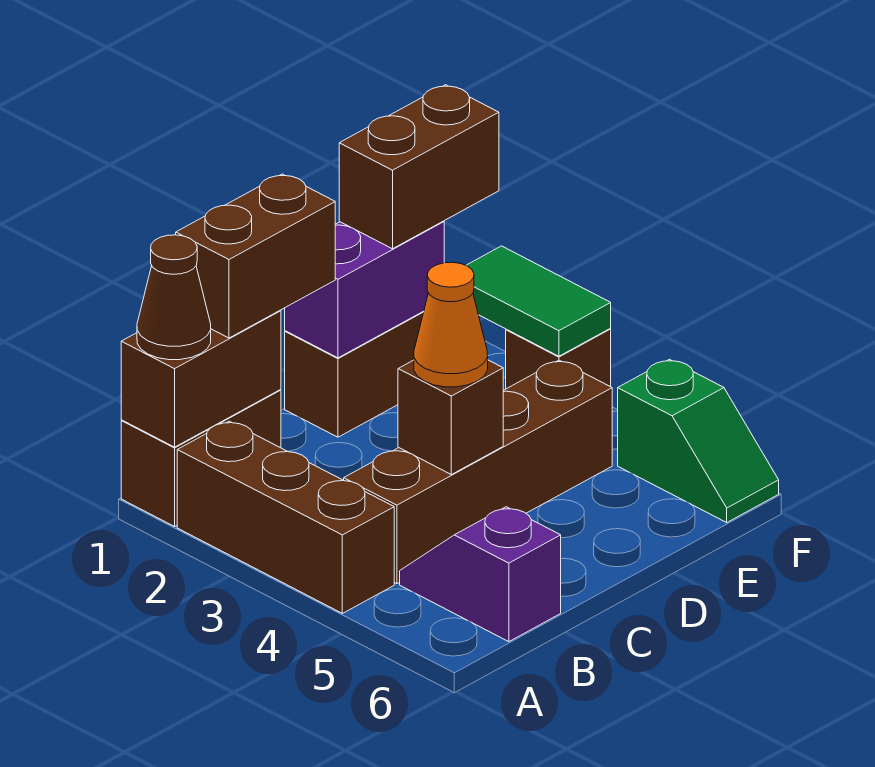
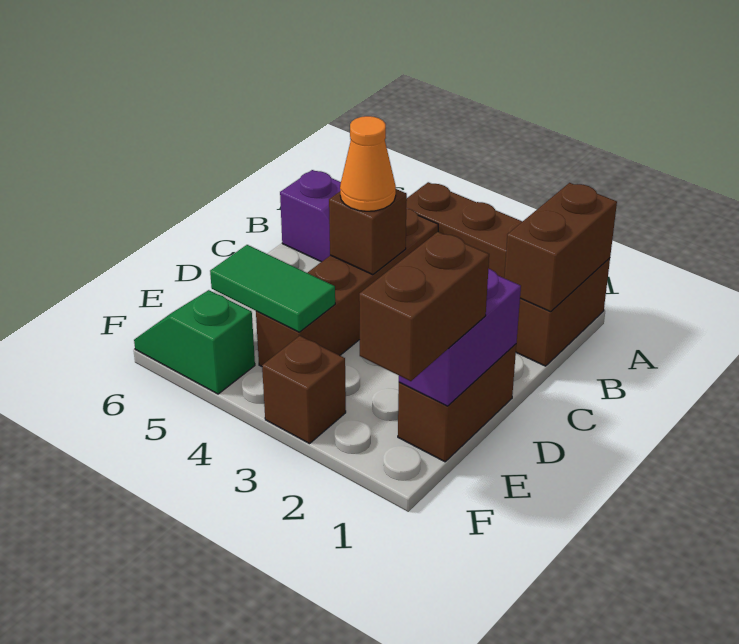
brown cone A1 level 3 -> none
brown brick B1:C1 level 3 -> none
green tile F2:F3 level 2 -> green tile E4:E5 level 2

